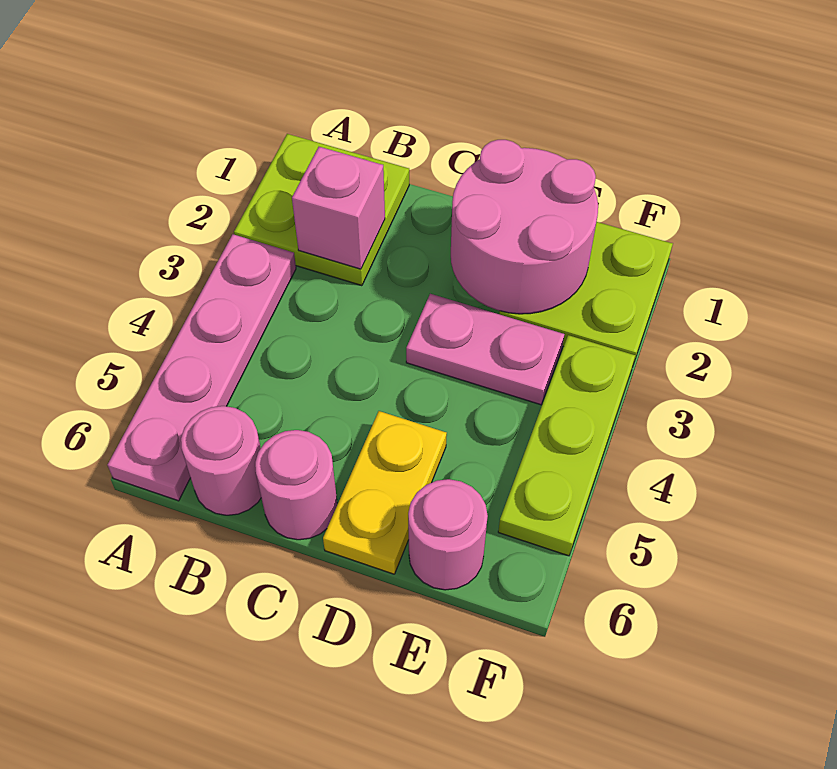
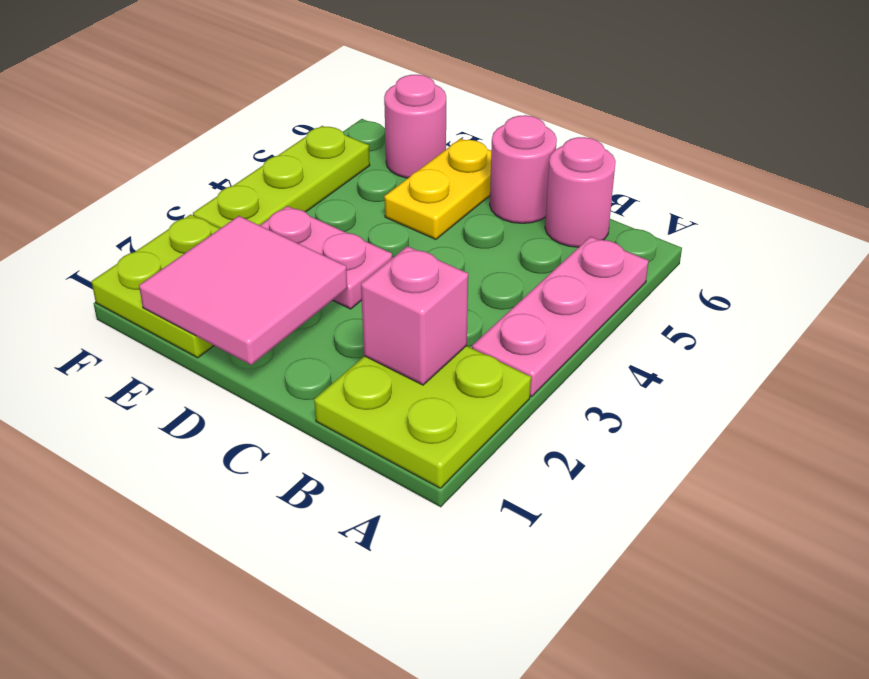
pink plate A3:A6 level 1 -> pink plate A3:A5 level 1
pink round brick D1:E2 level 2 -> pink tile D1:E2 level 2

